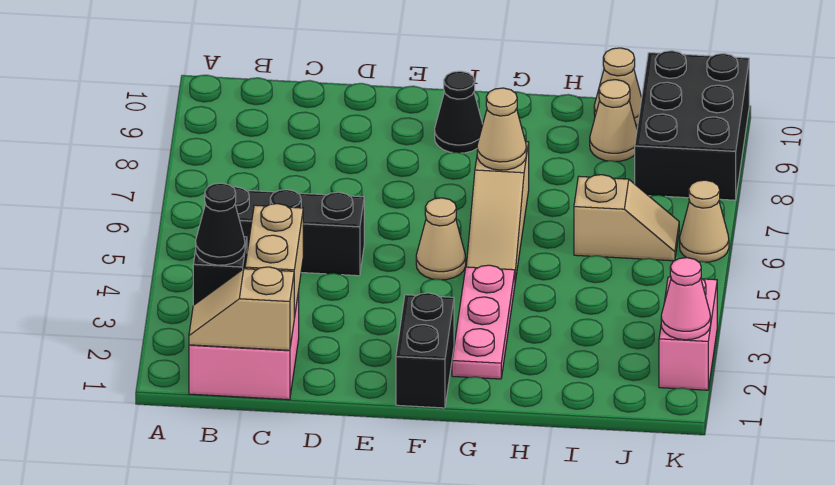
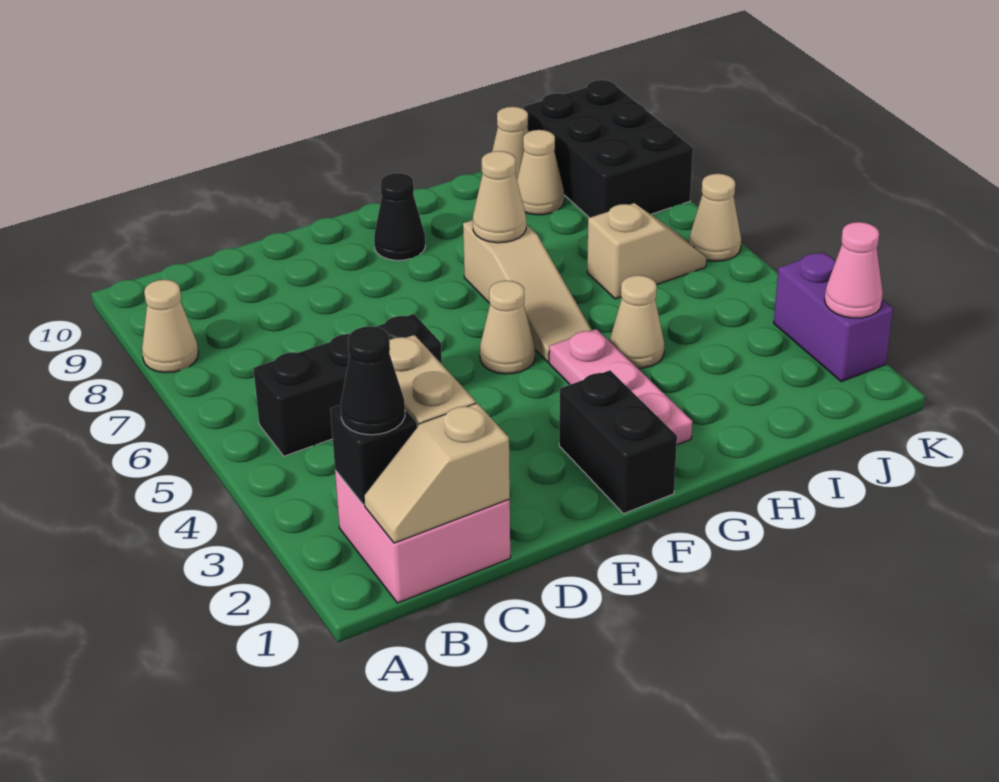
none -> tan cone A8 level 1
none -> tan cone H4 level 1
pink brick K2:K3 level 1 -> purple brick K2:K3 level 1

